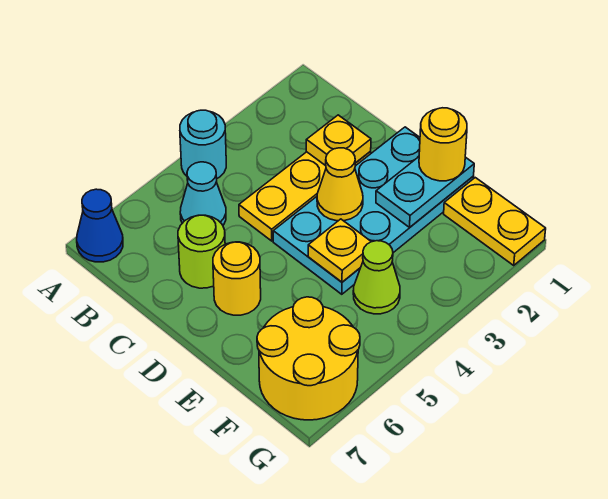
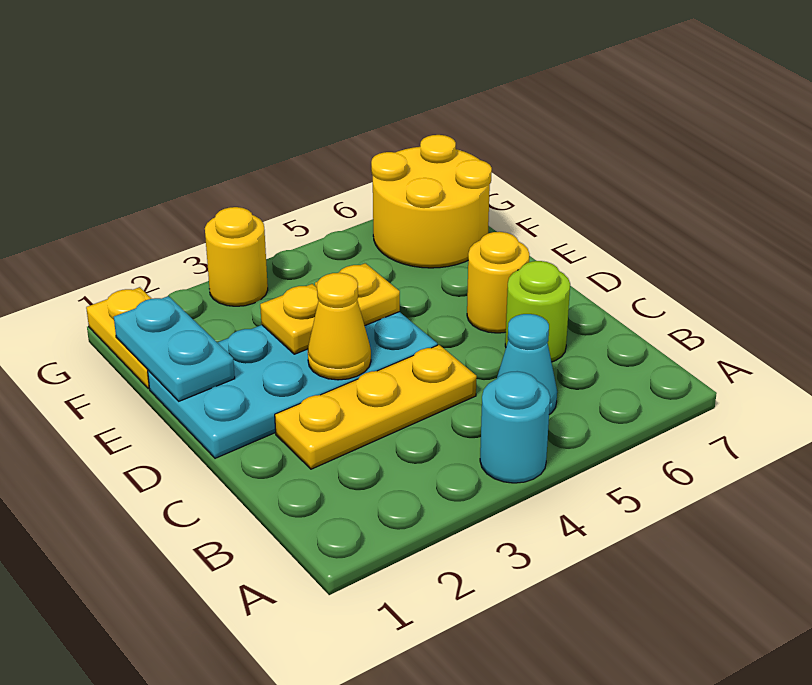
blue cone A7 level 1 -> none
yellow plate C2 level 2 -> yellow plate E3 level 2
cyan plate E1:E2 level 2 -> cyan plate E1:F1 level 2
yellow round brick E1 level 3 -> yellow round brick G3 level 1
lime cone F4 level 1 -> none

